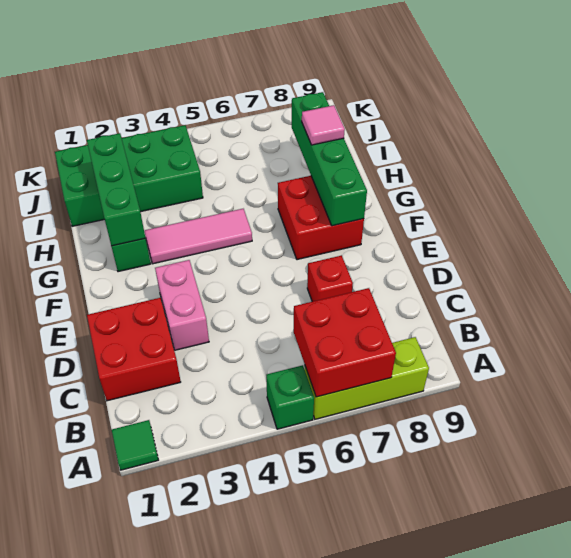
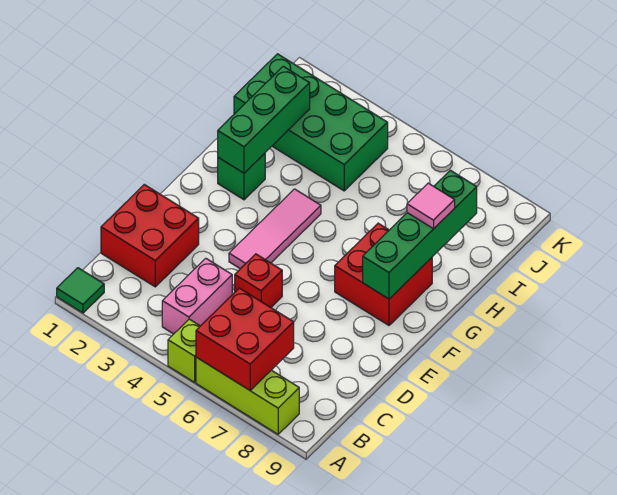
green brick A5 level 1 -> lime brick A5 level 1
pink brick D3:E3 level 1 -> pink brick B4:C4 level 1
red brick D7 level 1 -> red brick D5 level 1
pink tile G3:G5 level 1 -> pink tile E4:G4 level 1

